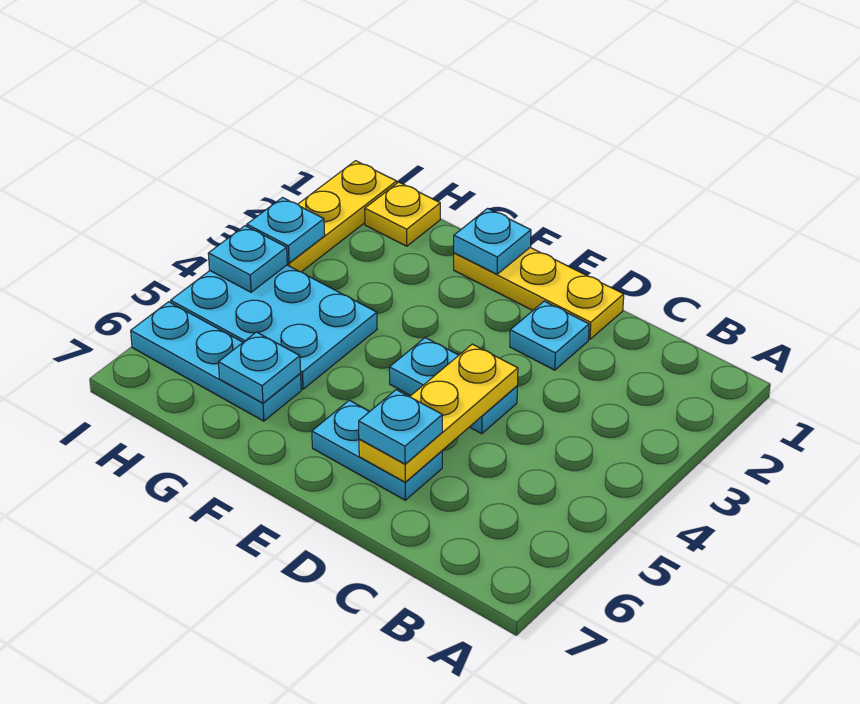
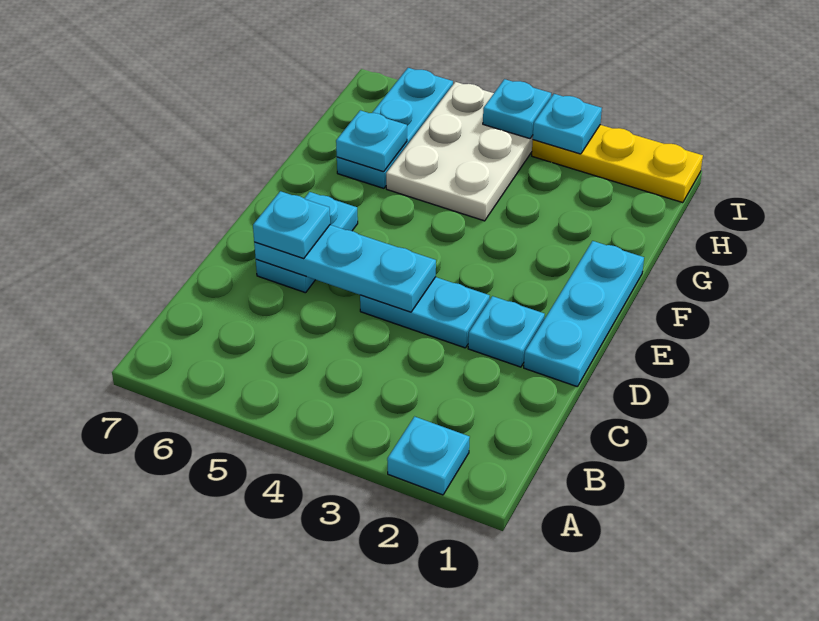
yellow plate D1:F1 level 1 -> cyan plate D1:F1 level 1
cyan plate D4:E4 level 1 -> cyan plate D3:D4 level 1
yellow plate D4:D6 level 2 -> cyan plate D4:D6 level 2
cyan plate F1 level 2 -> cyan plate A2 level 1
cyan plate G4:I5 level 1 -> white plate G4:I5 level 1
yellow plate H1 level 1 -> none

